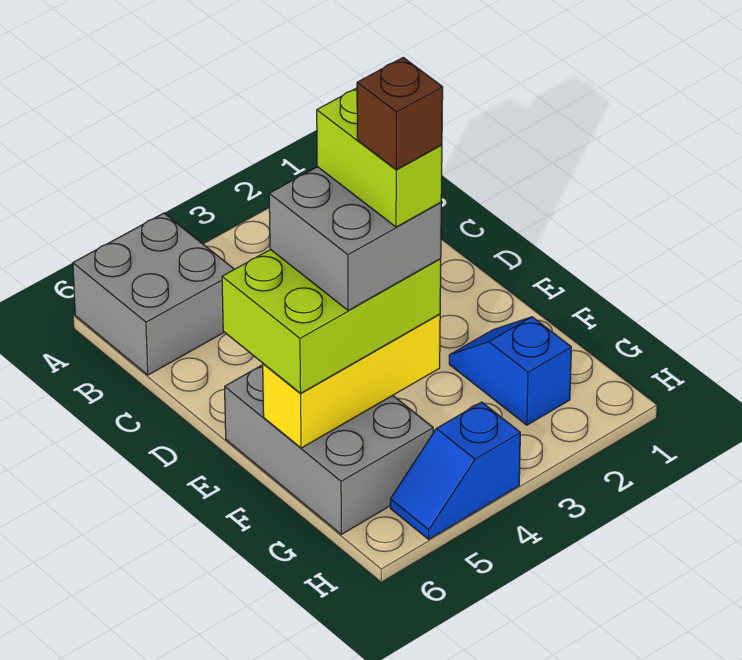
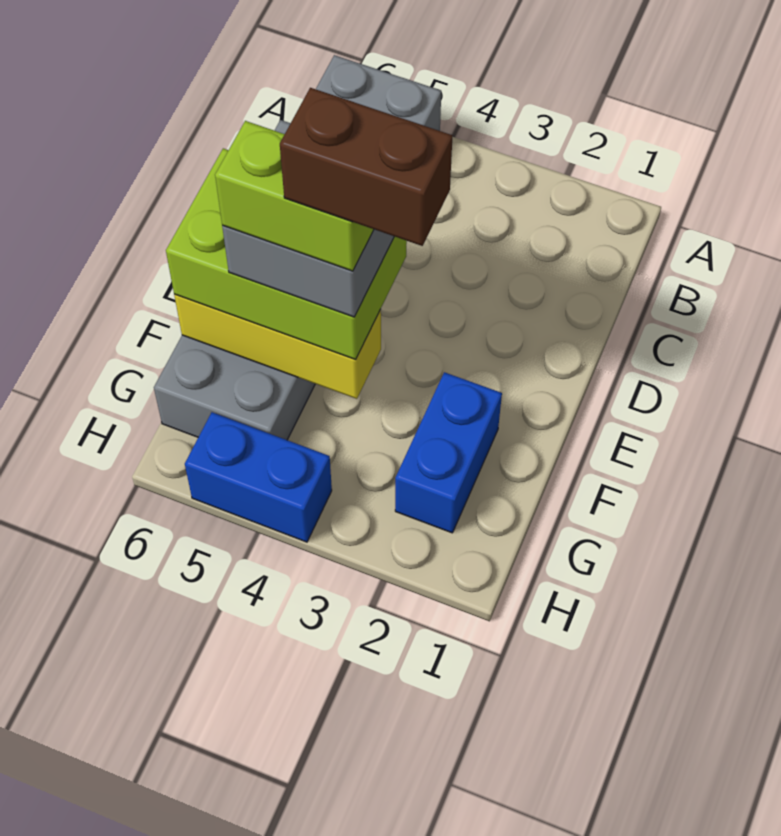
lime brick E4:F4 level 5 -> lime brick F4:F5 level 5
blue slope F2:G2 level 1 top G -> blue brick F2:G2 level 1
brown brick F4 level 6 -> brown brick F3:F4 level 6
blue slope H4:H5 level 1 top 4 -> blue brick H4:H5 level 1

